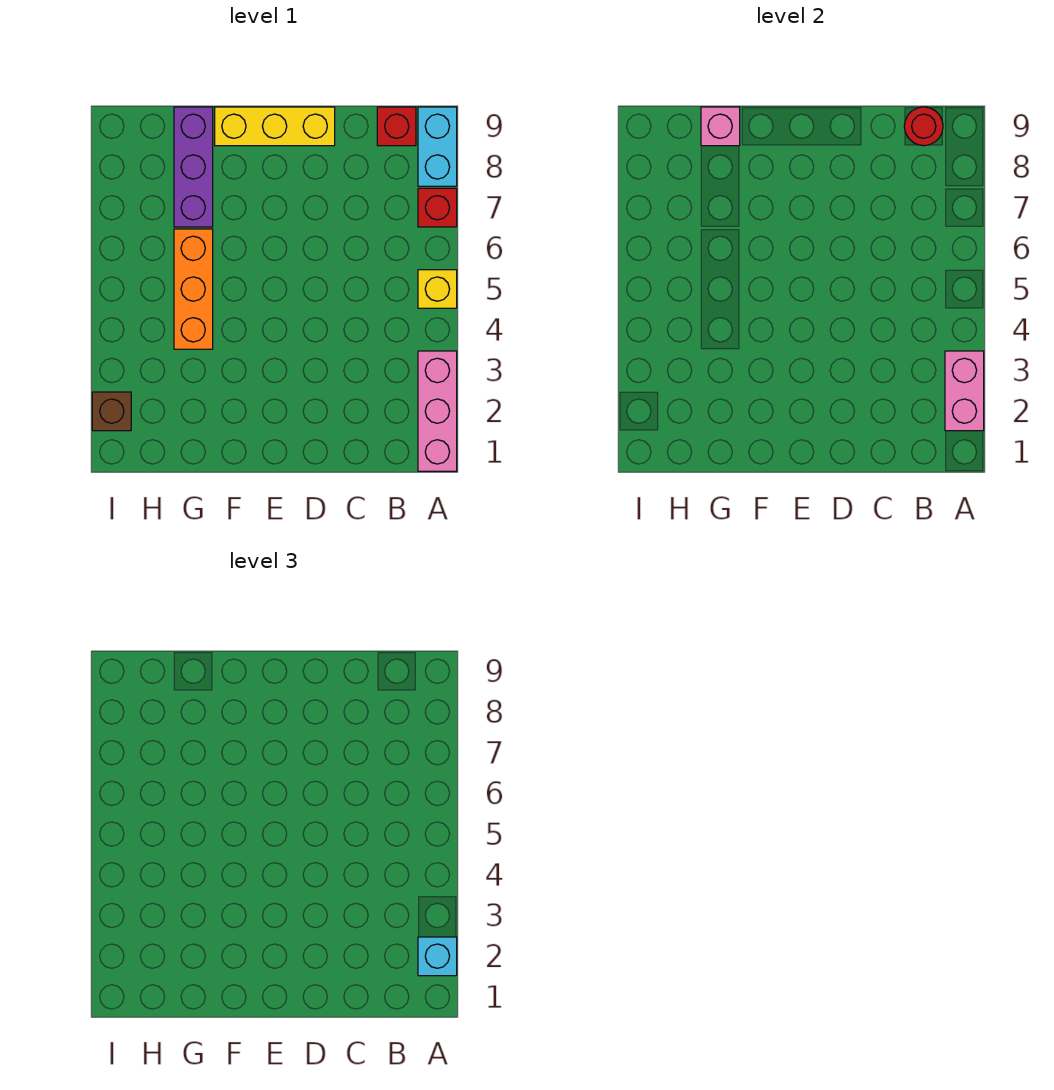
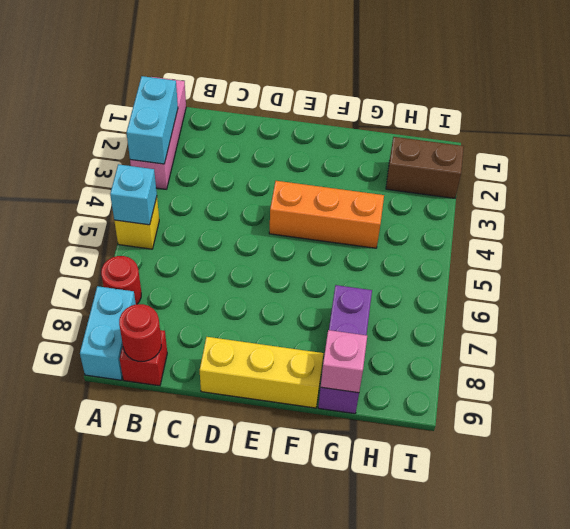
pink brick A2:A3 level 2 -> cyan brick A2:A3 level 2
cyan brick A2 level 3 -> cyan brick A5 level 2
red brick A7 level 1 -> red round brick A7 level 1
orange brick G4:G6 level 1 -> orange brick E4:G4 level 1
brown brick I2 level 1 -> brown brick H2:I2 level 1

